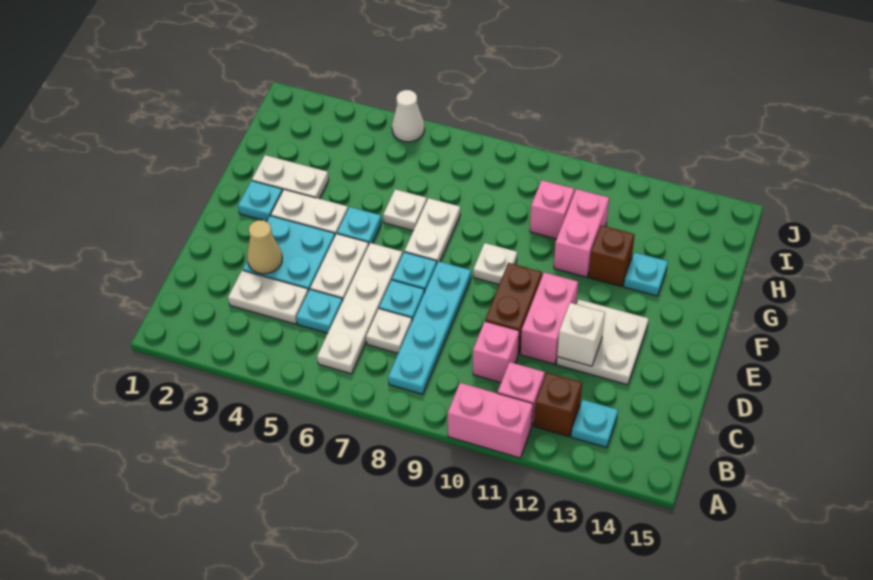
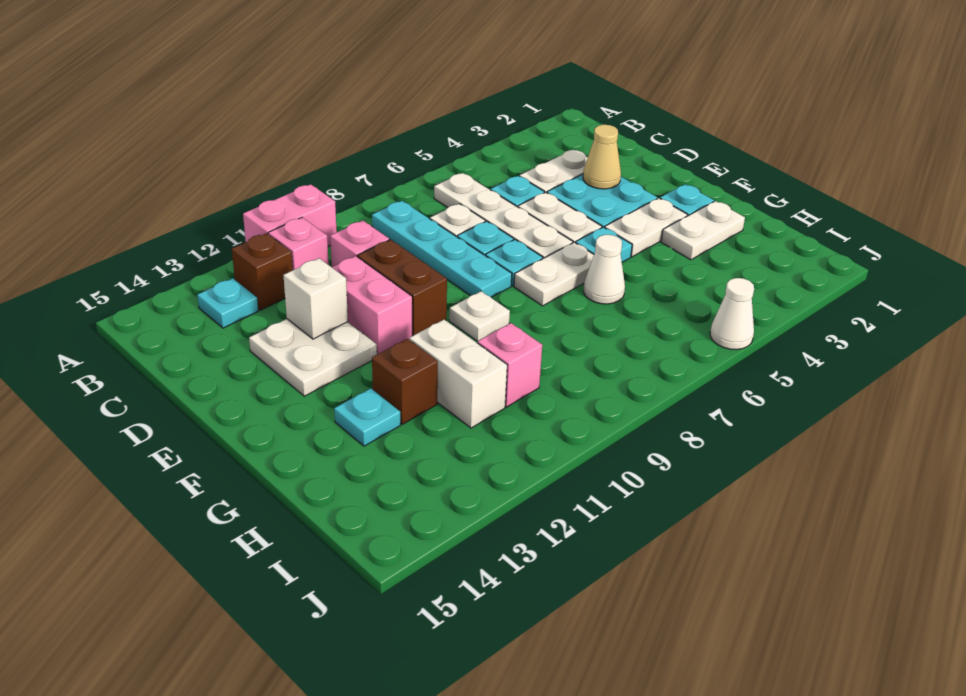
white plate F7:G7 level 1 -> white plate F6:F7 level 1
white plate G6 level 1 -> white cone G6 level 1
pink brick G11:H11 level 1 -> white brick G11:H11 level 1

